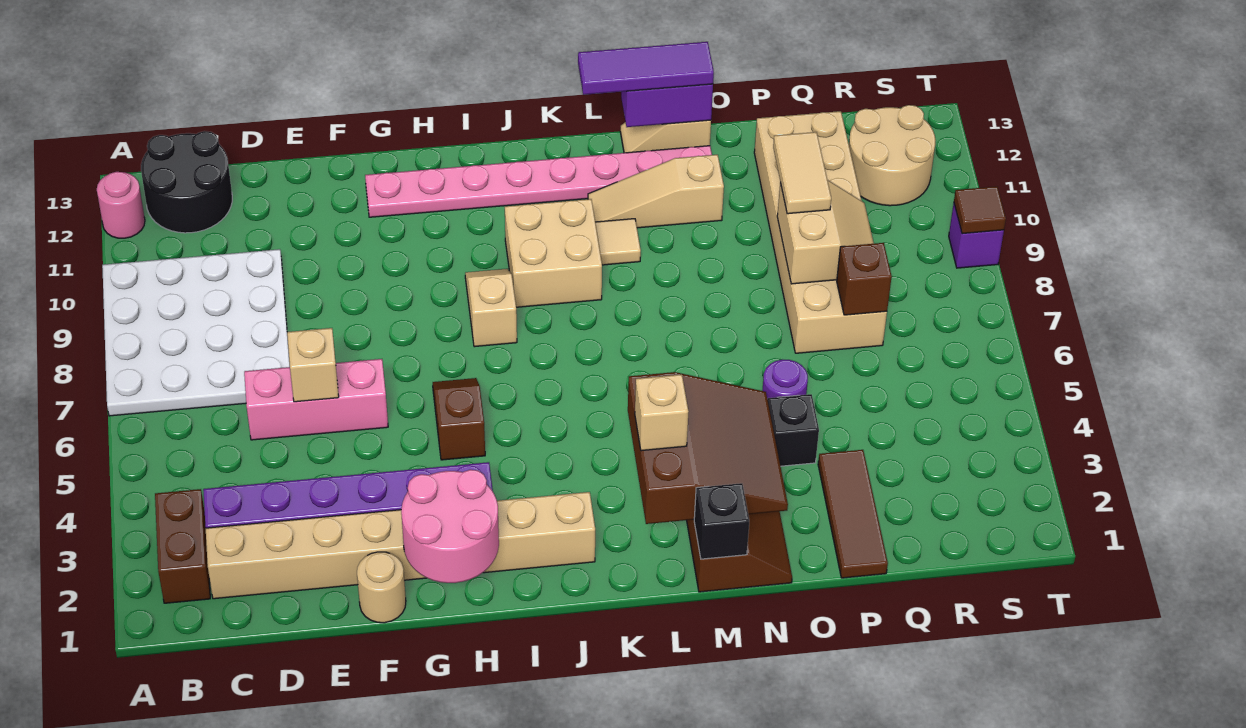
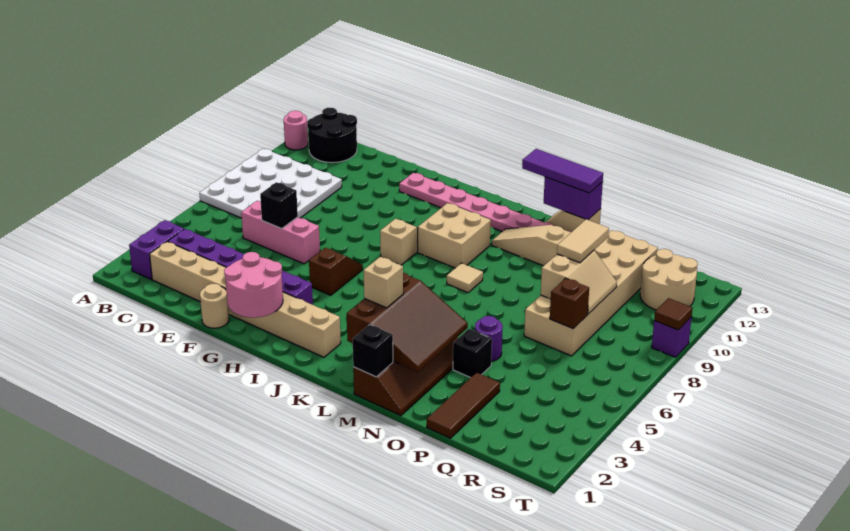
brown brick B2:B3 level 1 -> purple brick B2:B3 level 1
tan brick E6 level 2 -> black brick E6 level 2
tan tile L10 level 1 -> tan tile L8 level 1

